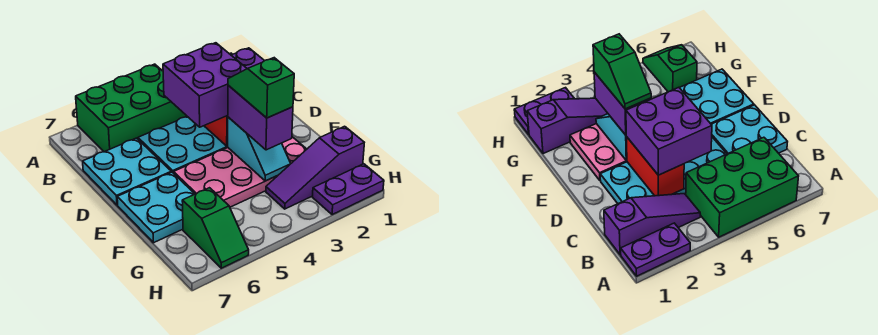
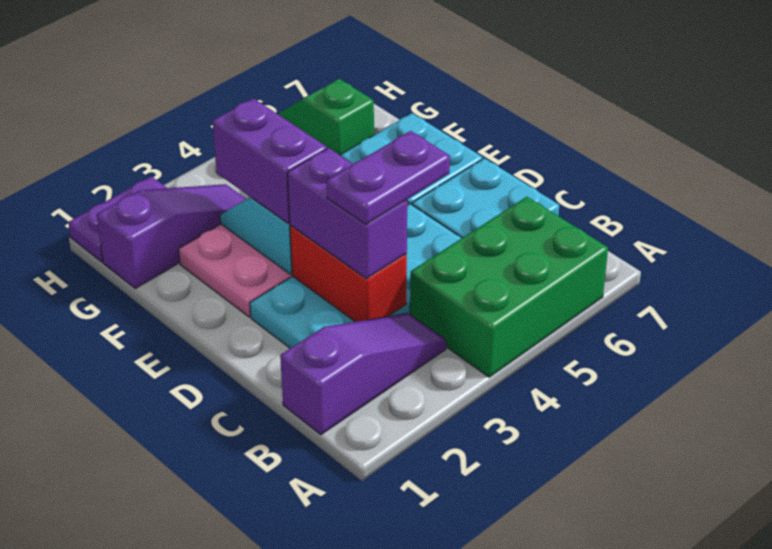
purple plate A1:A2 level 1 -> purple plate C3:C4 level 4
purple brick C3:D4 level 3 -> purple brick C3:D3 level 3
green slope E3:F3 level 4 top F -> none

